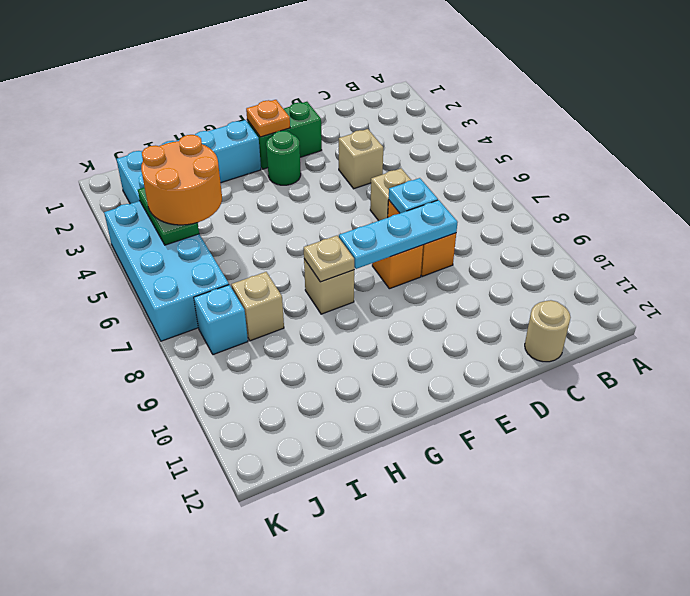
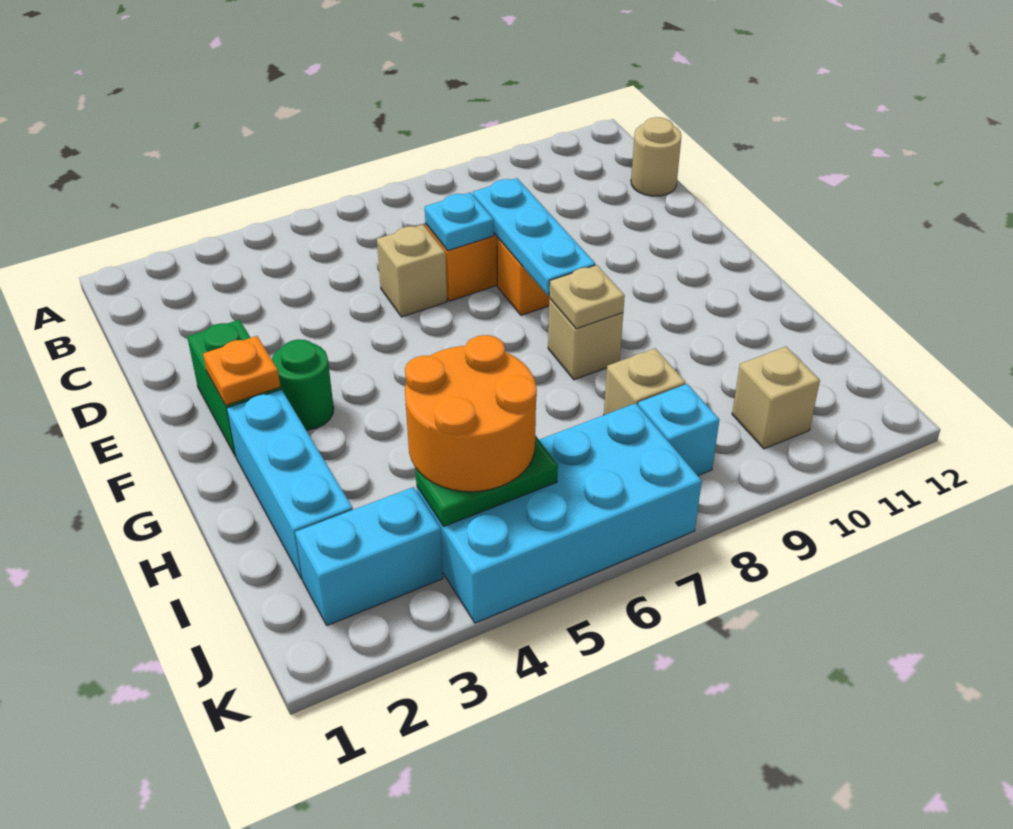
tan brick D4 level 1 -> tan brick J10 level 1

